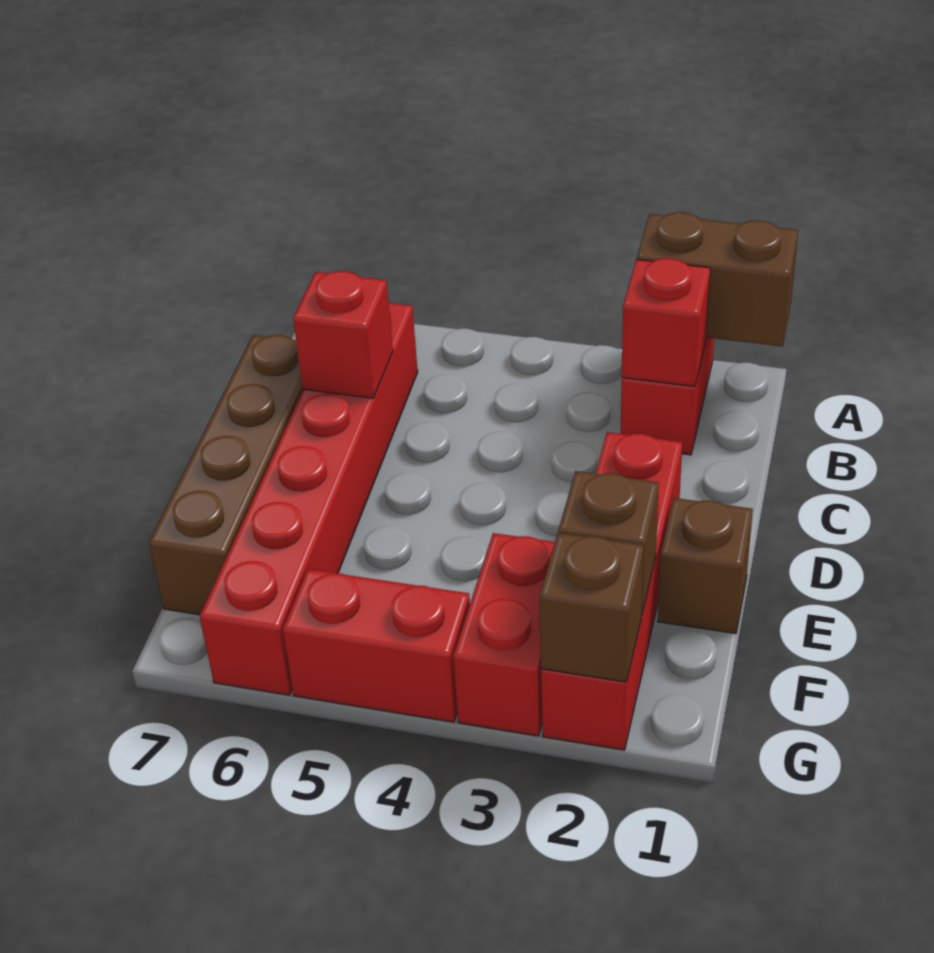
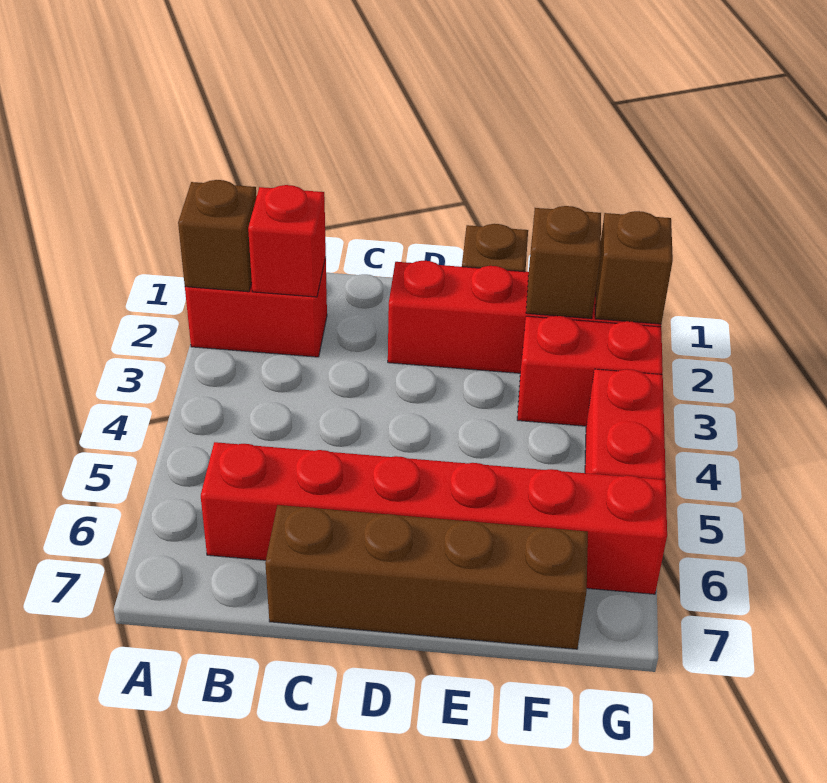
brown brick A1:A2 level 2 -> brown brick A2 level 2
red brick C6 level 2 -> none

